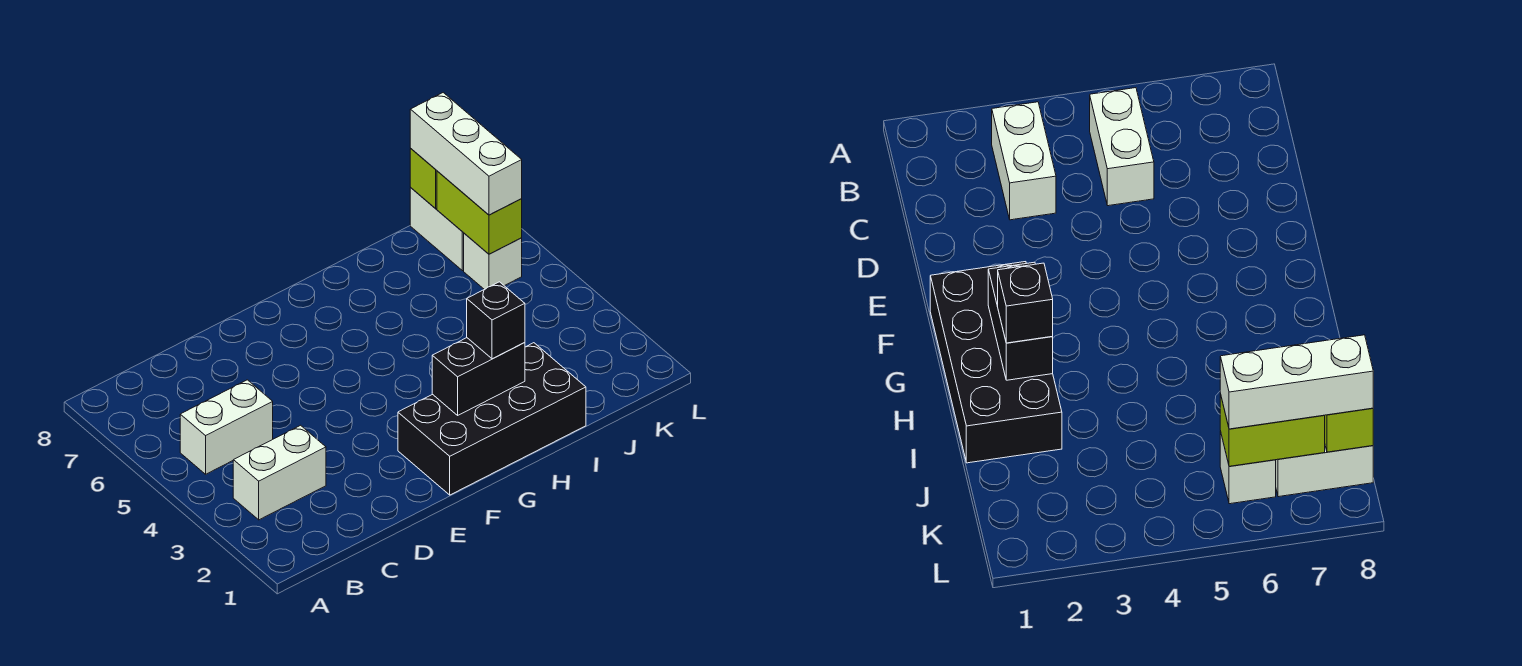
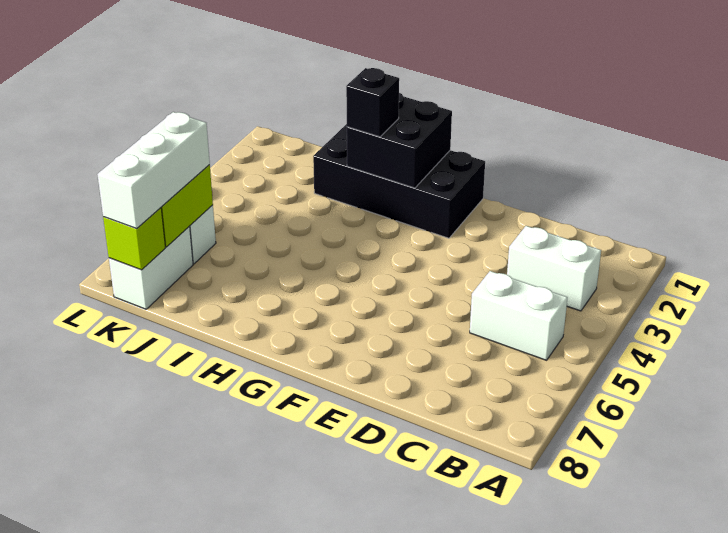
black brick G2:H2 level 2 -> black brick G1:H2 level 2

